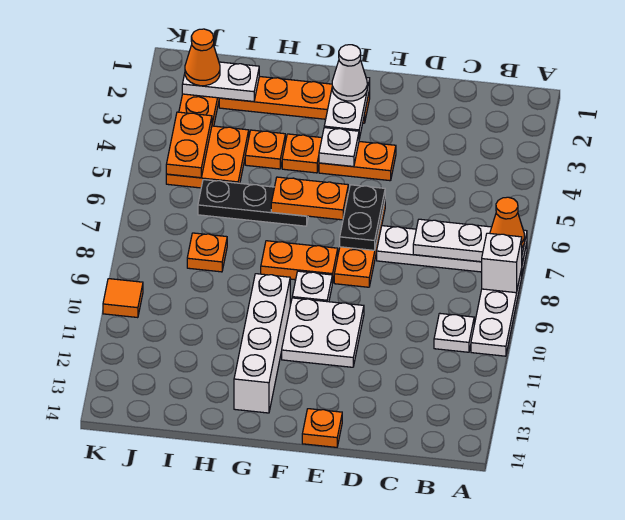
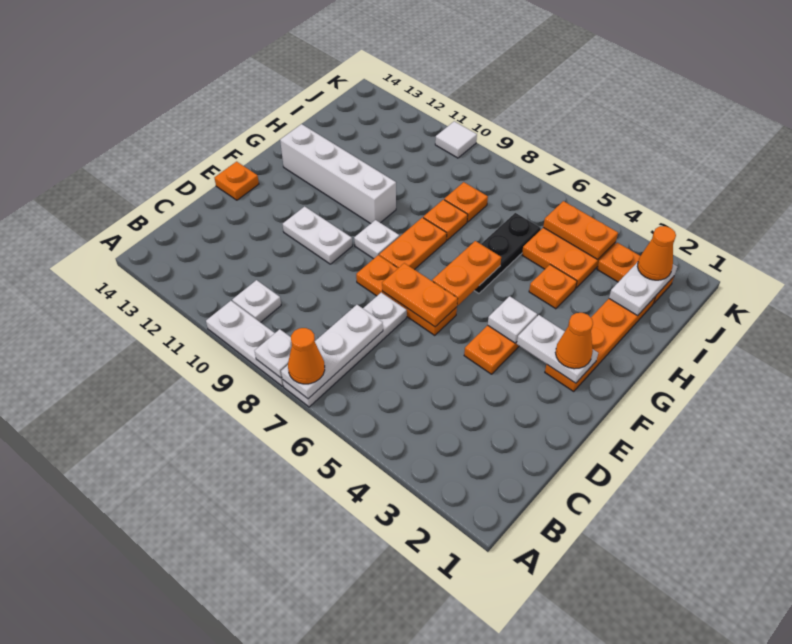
white brick A8 level 2 -> white plate A8 level 2
black plate E6:E7 level 2 -> orange plate E6:E7 level 2
white plate E10:F11 level 1 -> white plate E10:E11 level 1
white cone F2 level 3 -> orange cone F2 level 3
orange plate G4 level 1 -> orange plate H8 level 1
orange tile K10 level 1 -> white tile K10 level 1

